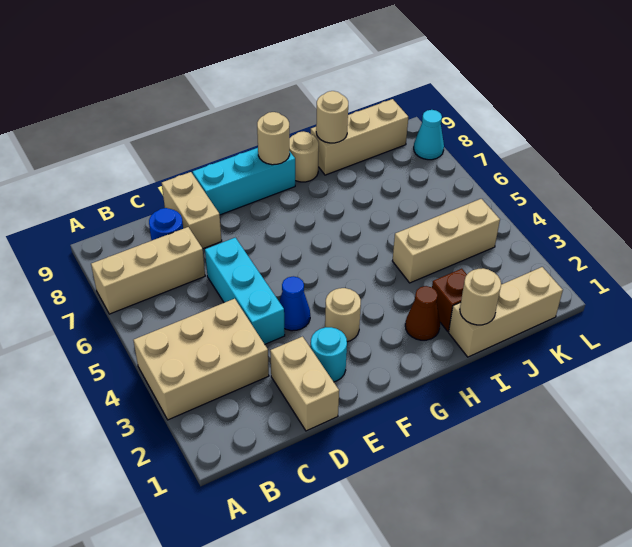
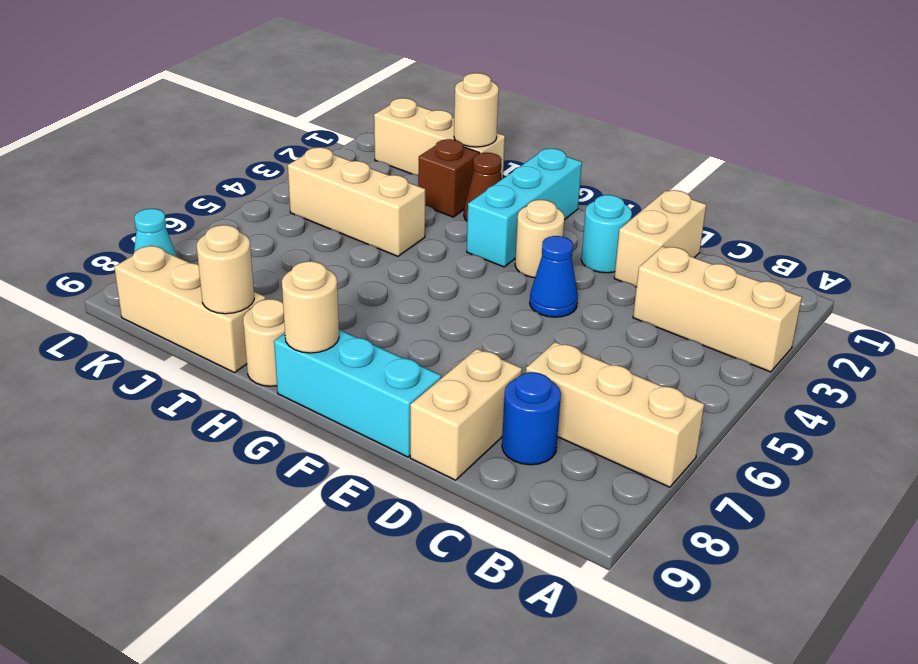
tan brick A3:C4 level 1 -> tan brick A3:C3 level 1
cyan brick D4:D6 level 1 -> cyan brick G1:G3 level 1

